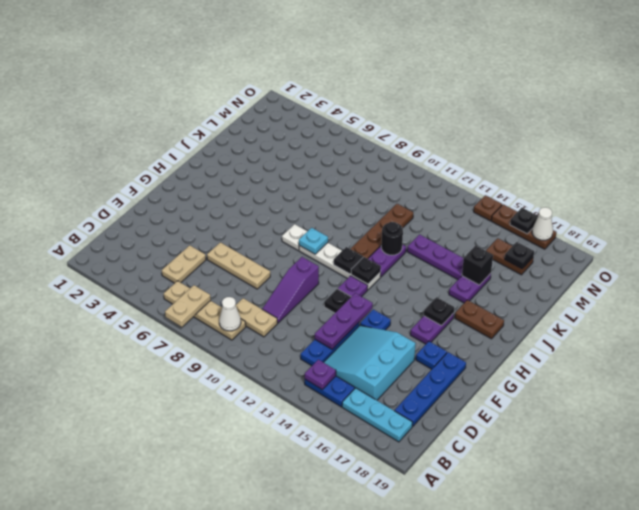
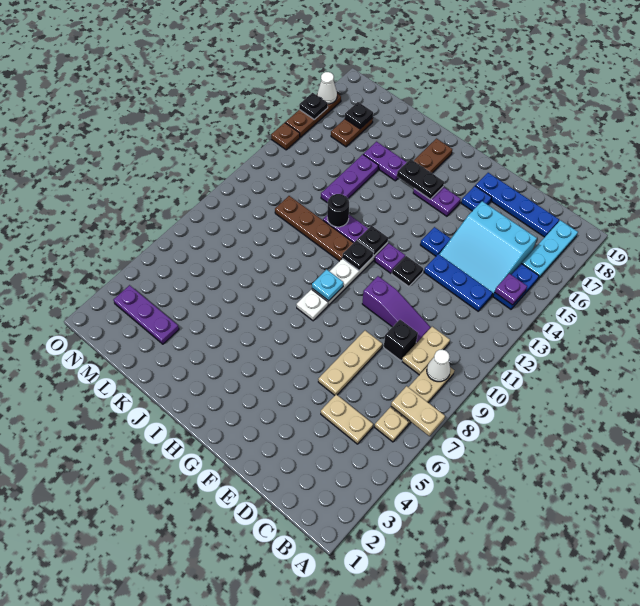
purple plate D13:F13 level 2 -> purple plate L3:N3 level 1
black plate H16 level 2 -> black plate H16:I16 level 2
black brick K16 level 2 -> black brick D9 level 1

